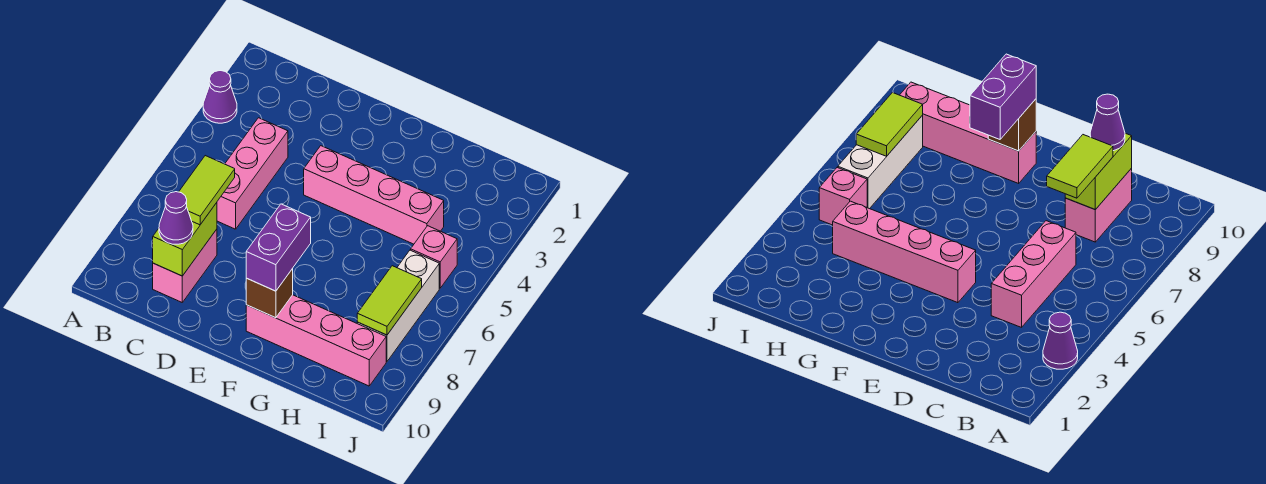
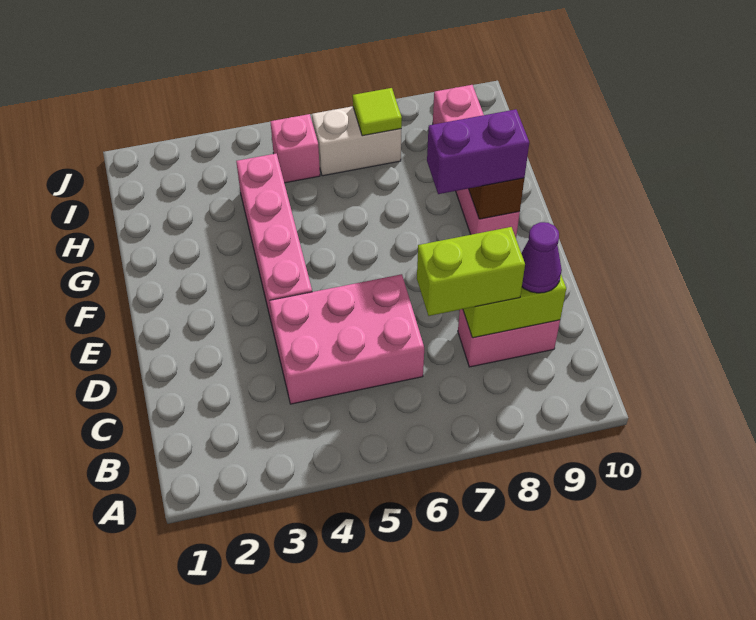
purple cone A3 level 1 -> none
pink brick C4:C6 level 1 -> pink brick C4:D6 level 1
lime tile C7:C8 level 3 -> lime brick C7:C8 level 3
white brick I6:I8 level 1 -> white brick I6:I7 level 1
lime tile I7:I8 level 2 -> lime tile I7 level 2

